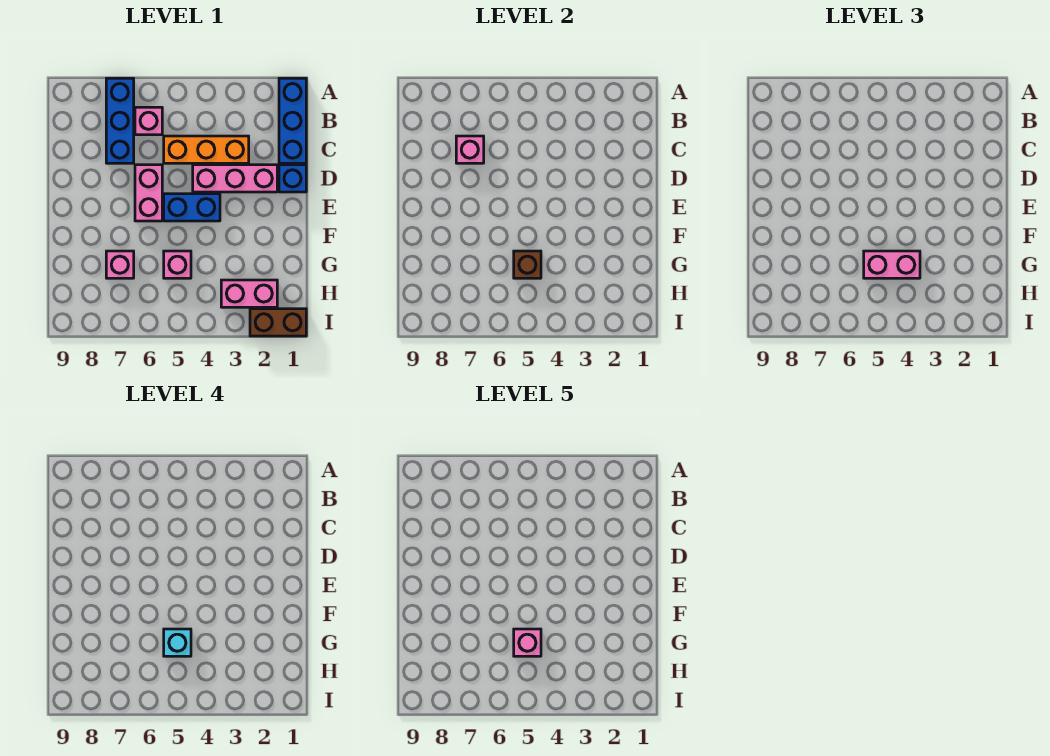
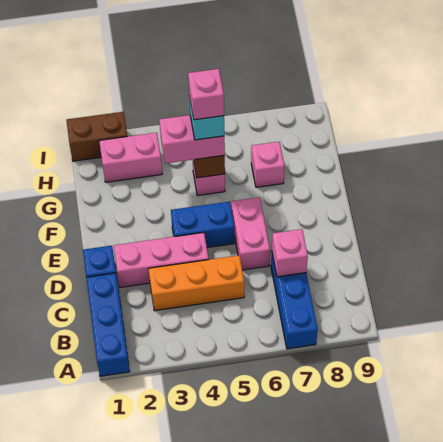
pink brick B6 level 1 -> none

